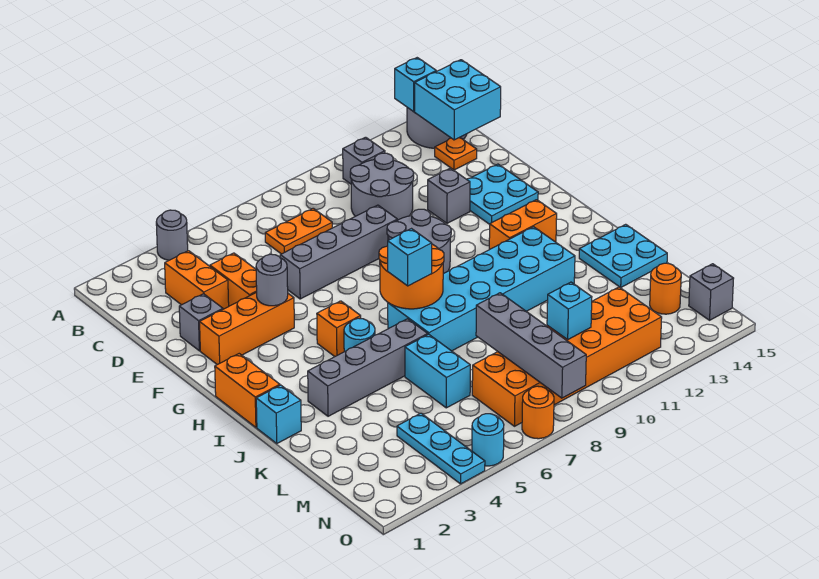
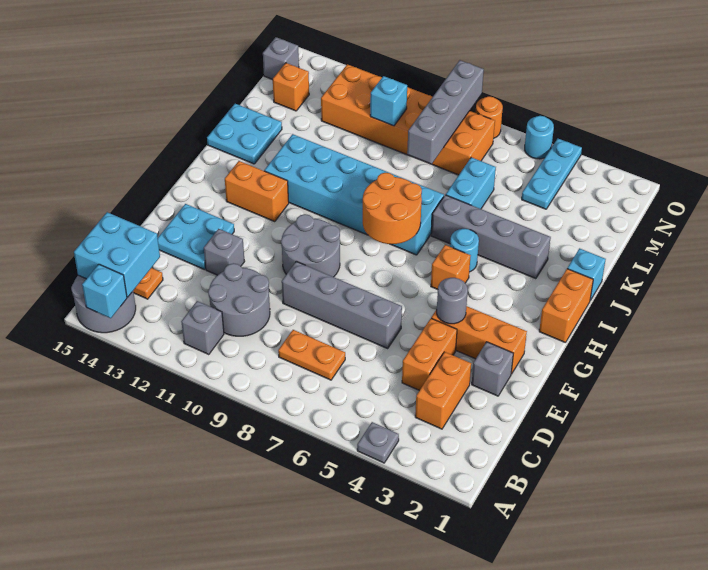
grey round brick A4 level 1 -> grey plate A4 level 1
cyan brick I7 level 3 -> none
orange round brick M14 level 1 -> orange brick M14 level 1

